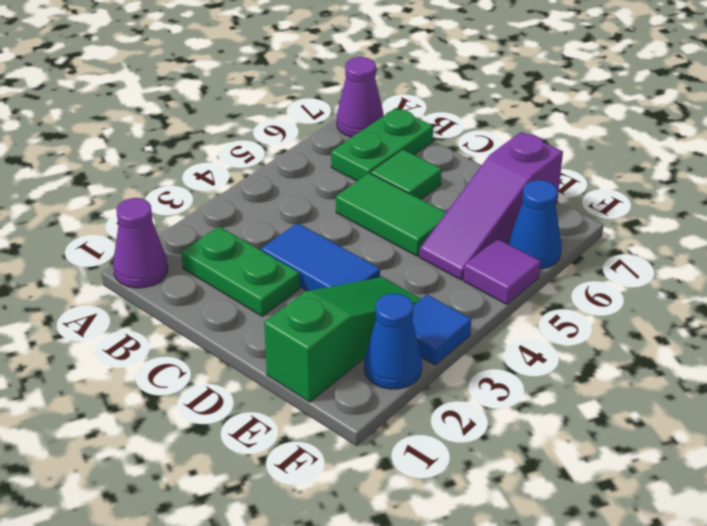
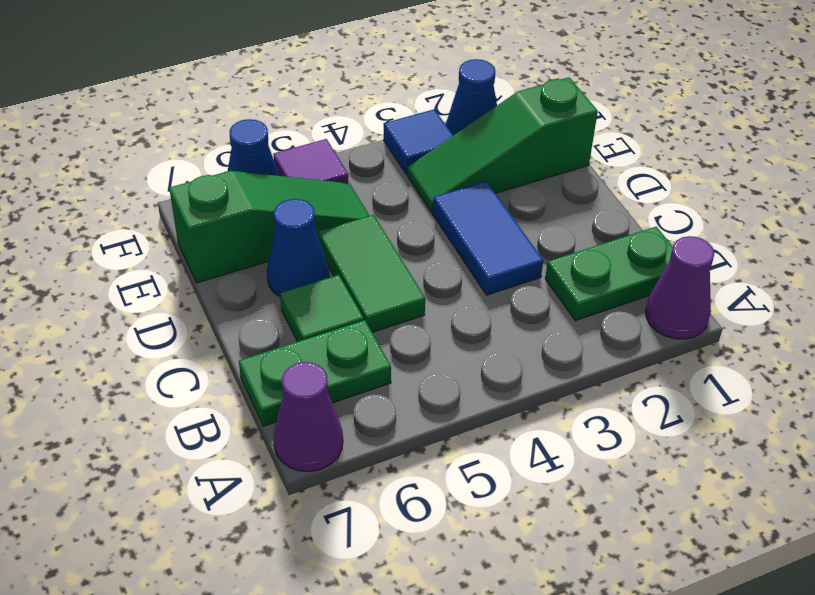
green plate B2:C2 level 1 -> green plate B1:B2 level 1
none -> blue cone D6 level 1
purple slope E5:E7 level 1 top 7 -> green slope E5:E7 level 1 top 7

